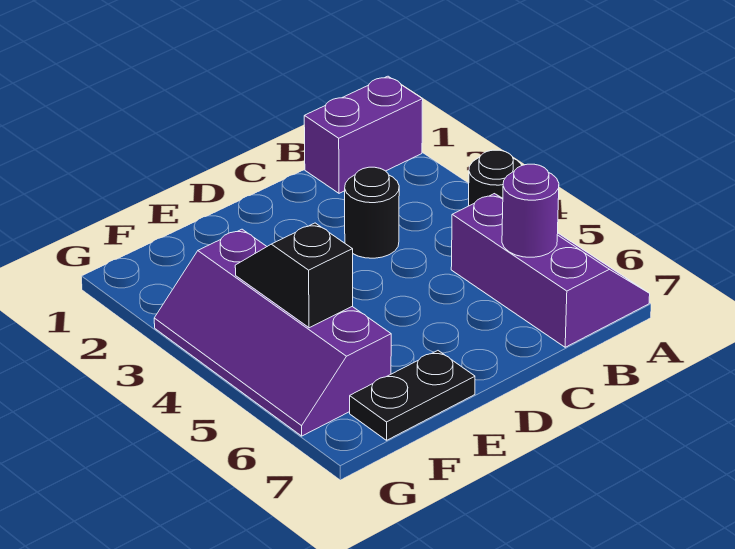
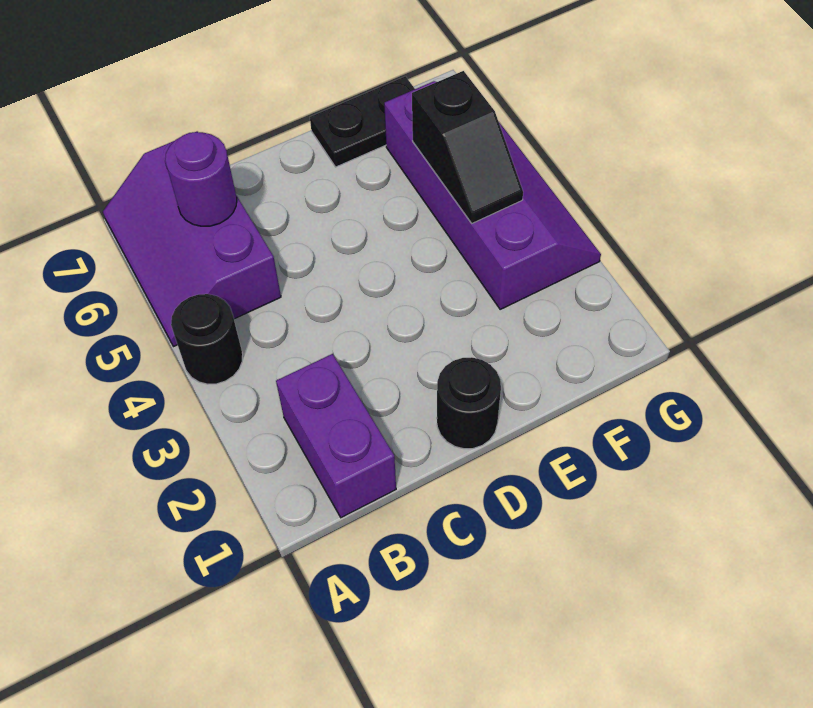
purple brick A1:B1 level 1 -> purple brick B1:B2 level 1
black round brick C3 level 1 -> black round brick D1 level 1

